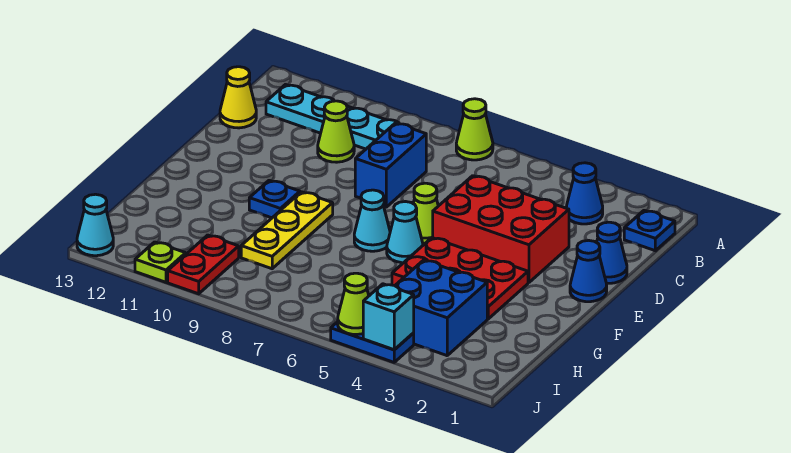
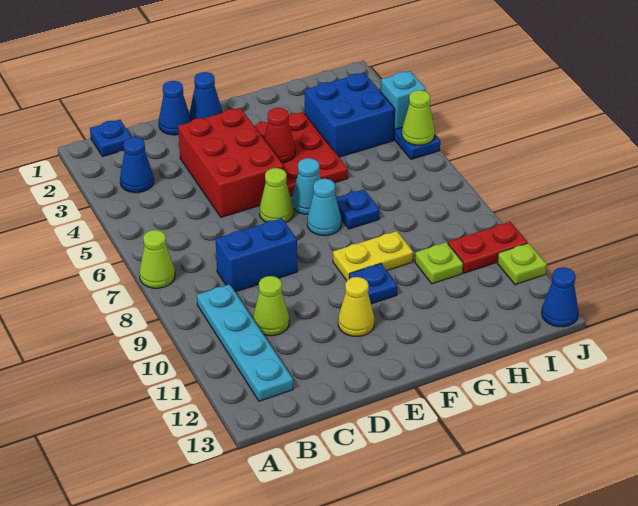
yellow cone C13 level 1 -> yellow cone E11 level 1
none -> red cone F4 level 2
yellow plate F9:H9 level 1 -> yellow plate F9:G9 level 1
none -> blue plate G7 level 1
none -> lime plate H10 level 1
cyan cone J13 level 1 -> blue cone J13 level 1

